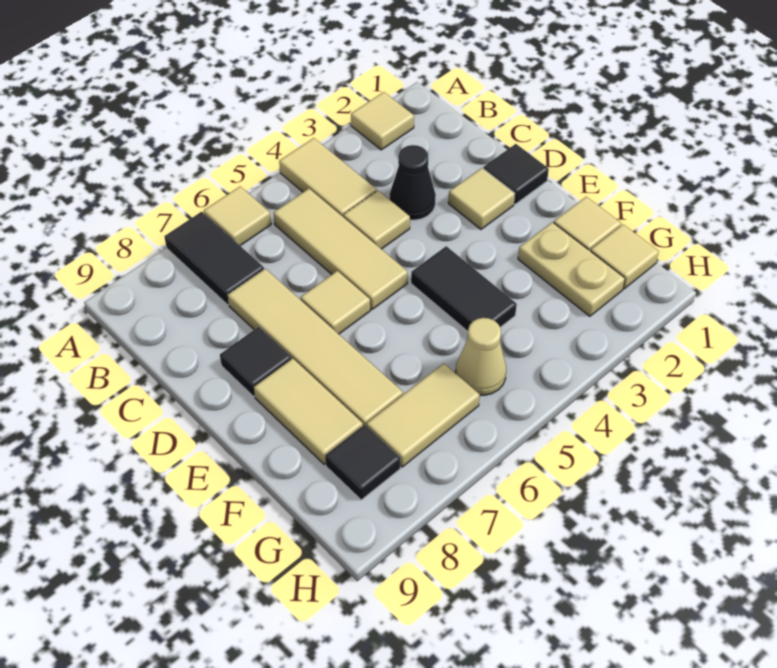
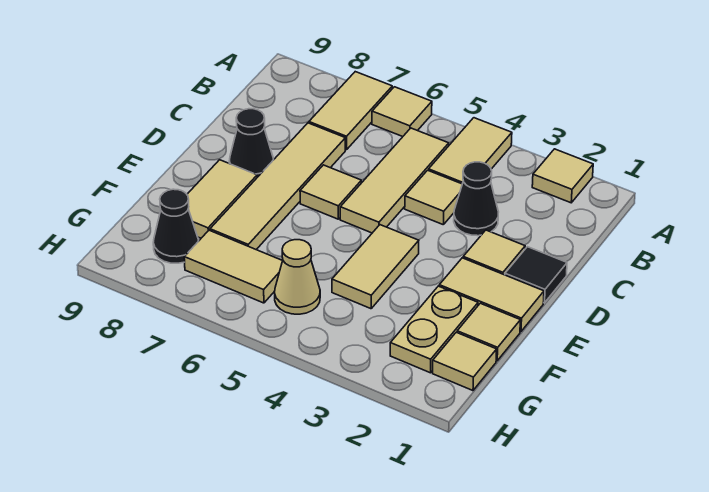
black tile A7:B7 level 1 -> tan tile A7:B7 level 1
black tile D8 level 1 -> black cone D8 level 1
none -> tan tile E1:E2 level 1
black tile E4:F4 level 1 -> tan tile E4:F4 level 1
black tile G8 level 1 -> black cone G8 level 1

